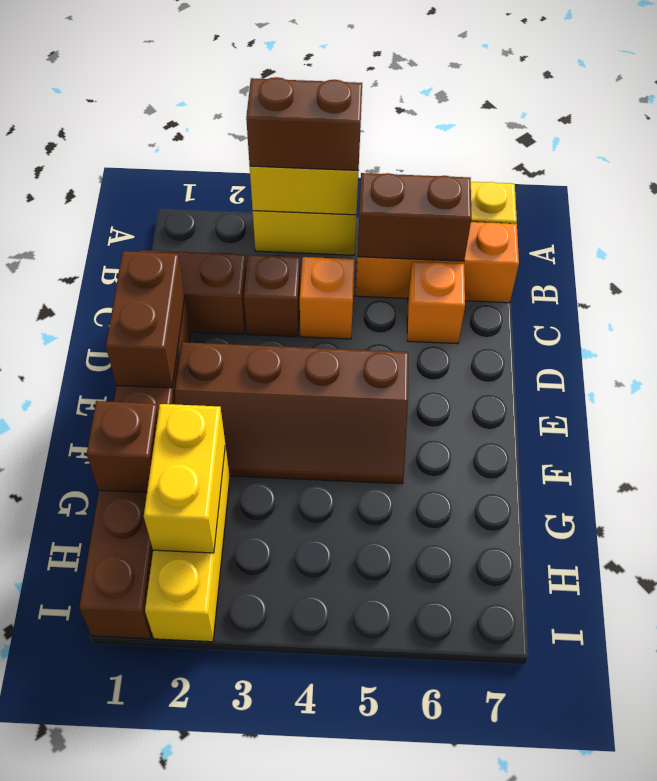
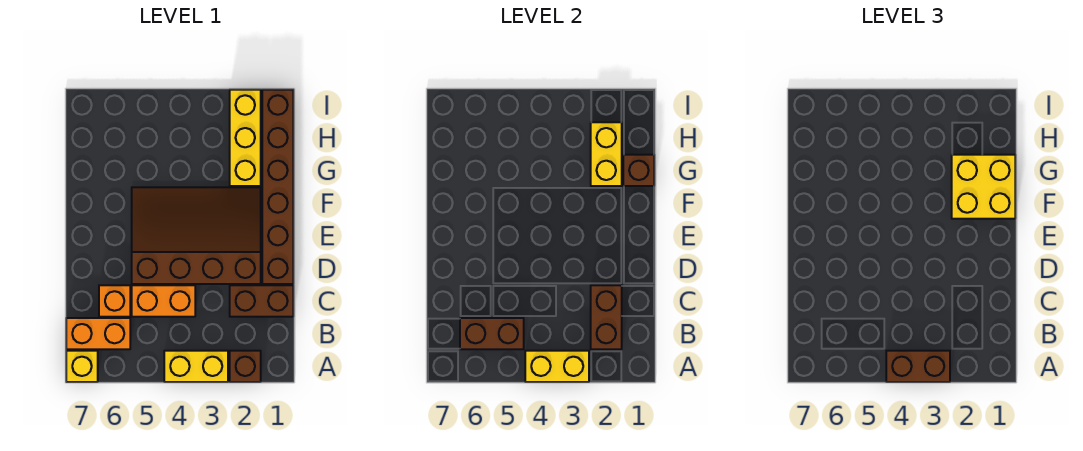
orange brick B5:B7 level 1 -> orange brick B6:B7 level 1
brown brick C3 level 1 -> brown brick A2 level 1
orange brick C4 level 1 -> orange brick C4:C5 level 1
brown brick D1:E1 level 2 -> brown brick B2:C2 level 2
brown slope E2:F5 level 1 top E -> brown slope D2:F5 level 1 top D
none -> yellow brick F1:G2 level 3

